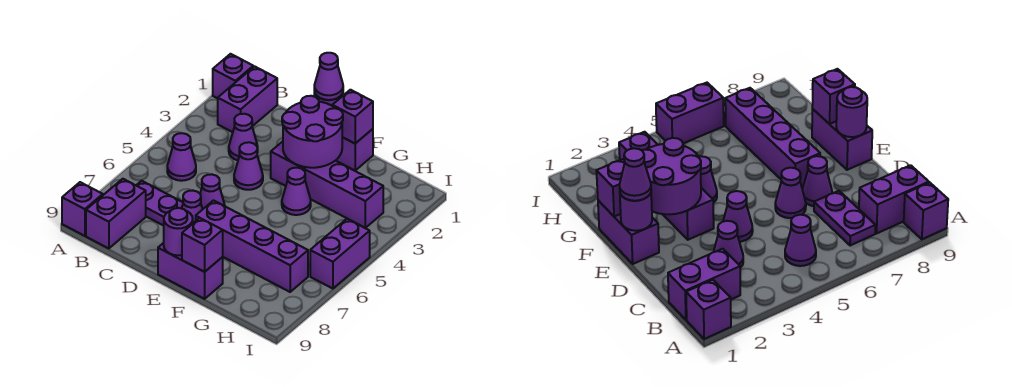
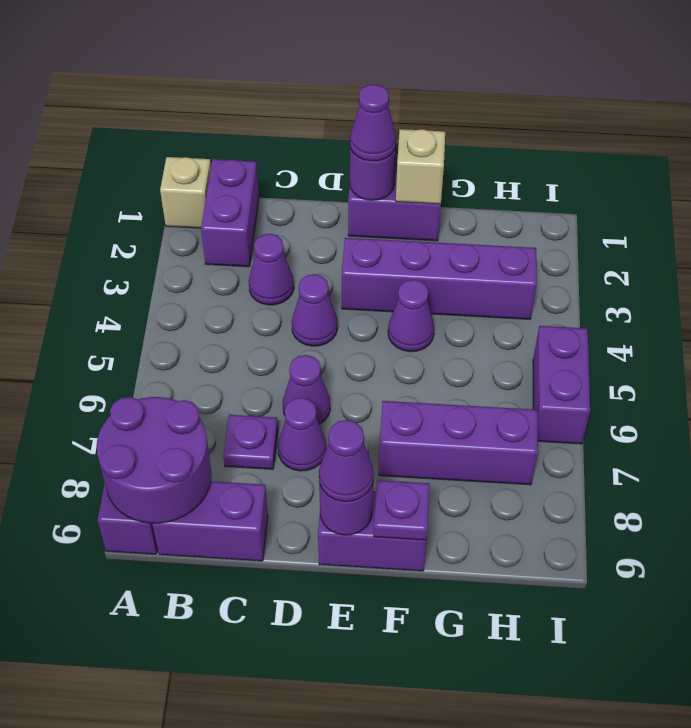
purple brick A1 level 1 -> tan brick A1 level 1
purple cone B5 level 1 -> purple cone E9 level 3
purple plate B7:C7 level 1 -> purple plate C7 level 1
purple brick B8:B9 level 1 -> purple brick B9:C9 level 1
purple round brick E2:F3 level 2 -> purple round brick A8:B9 level 2
purple brick E7:H7 level 1 -> purple brick F7:H7 level 1
purple brick F1 level 2 -> tan brick F1 level 2
purple brick F9 level 2 -> purple plate F9 level 2

